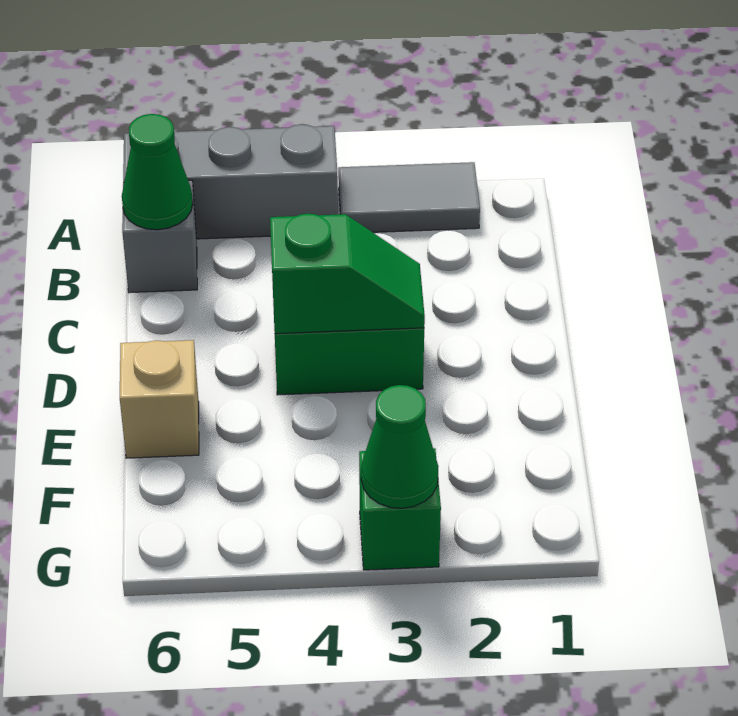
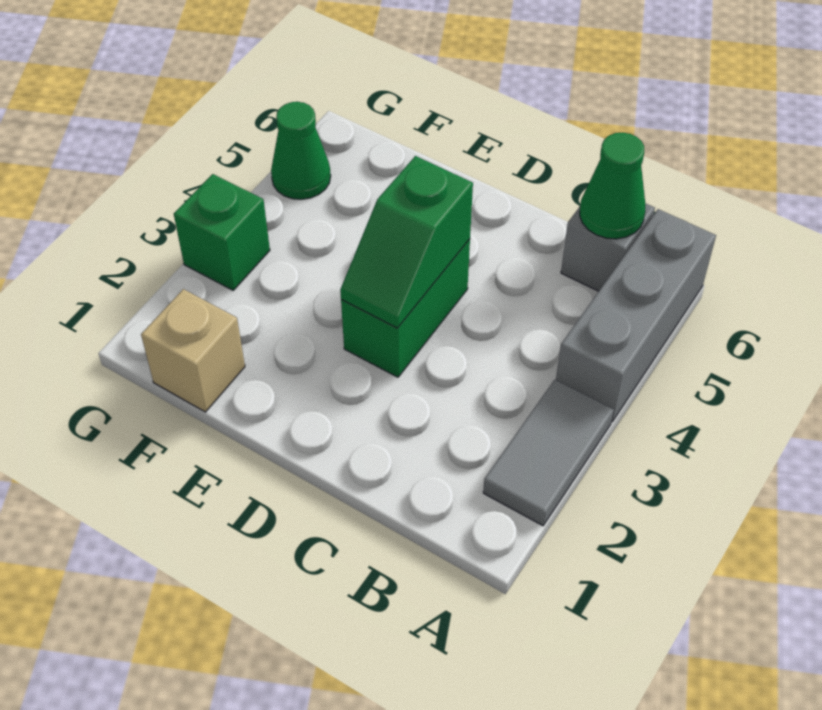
tan brick E6 level 1 -> tan brick F1 level 1
green cone G3 level 2 -> green cone G5 level 1

